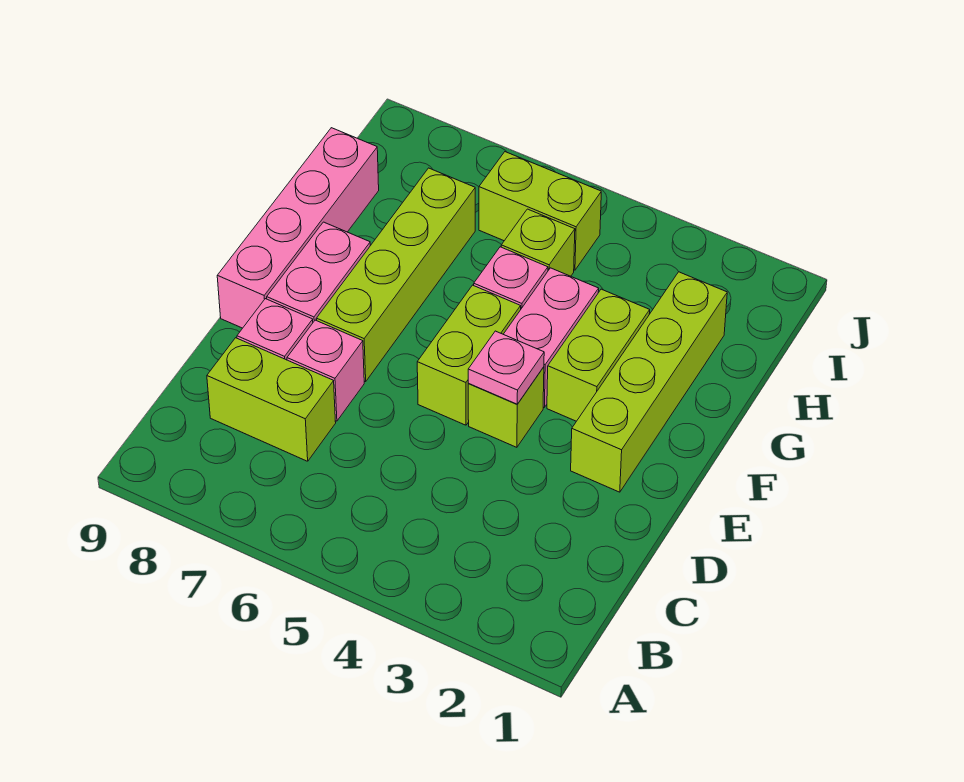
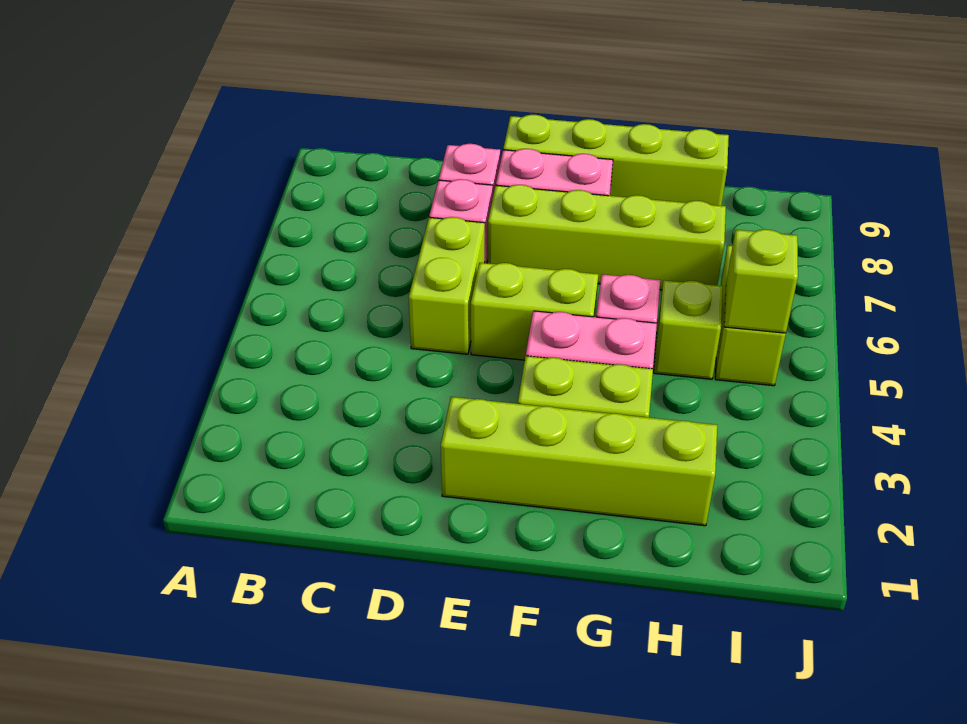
lime brick C7:C8 level 1 -> lime brick D5:D6 level 1
lime brick E4 level 1 -> lime brick I5 level 2
pink plate E4 level 2 -> none
pink brick E9:H9 level 1 -> lime brick E9:H9 level 1

